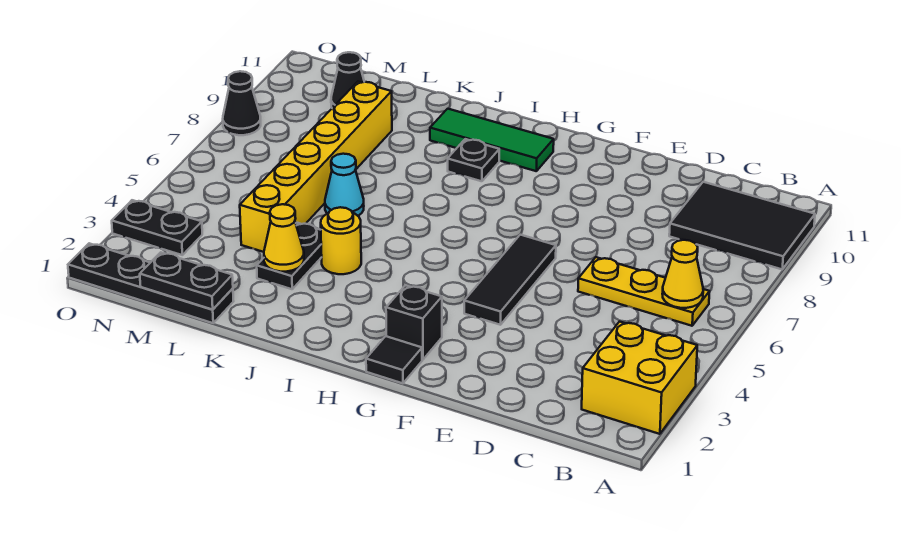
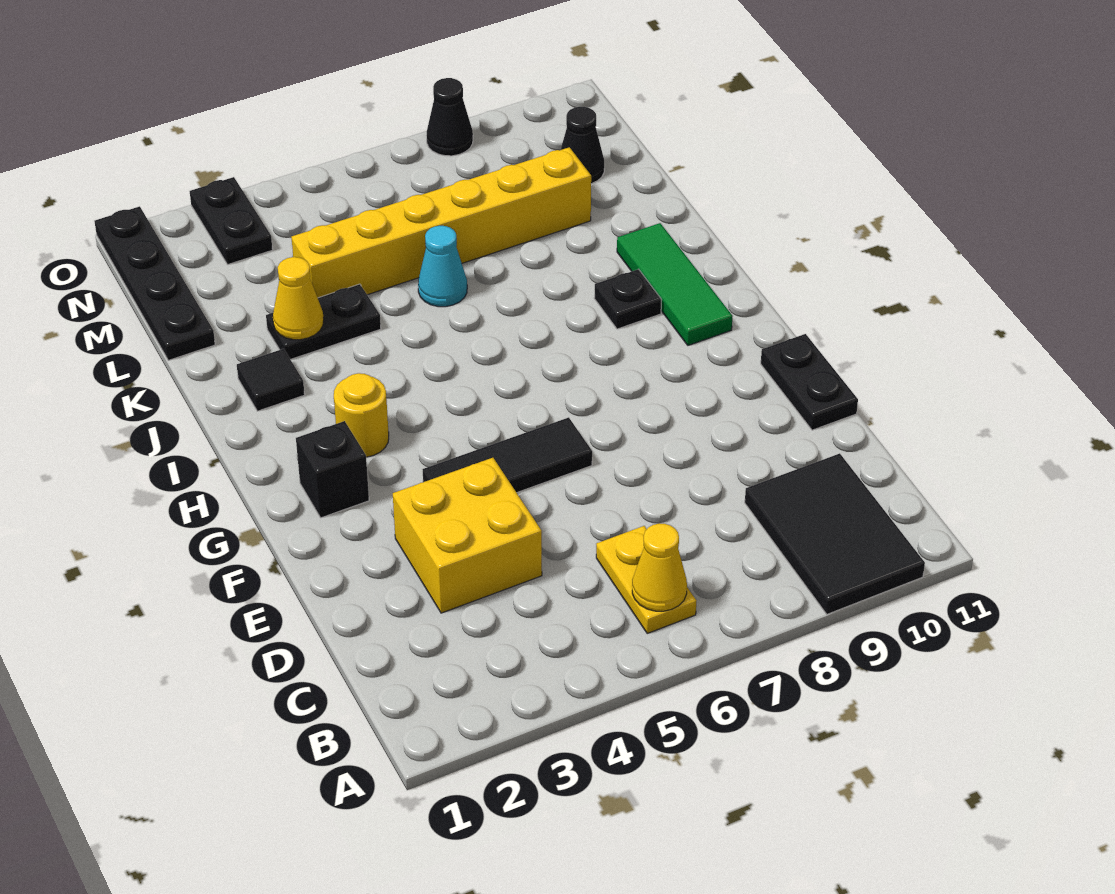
yellow brick A2:B3 level 1 -> yellow brick D3:E4 level 1
yellow plate B6:D6 level 1 -> yellow plate B6:C6 level 1
black tile G1 level 1 -> black tile J2 level 1
yellow round brick J4 level 1 -> yellow round brick H3 level 1
black plate L1:M1 level 2 -> black plate E11:F11 level 1

